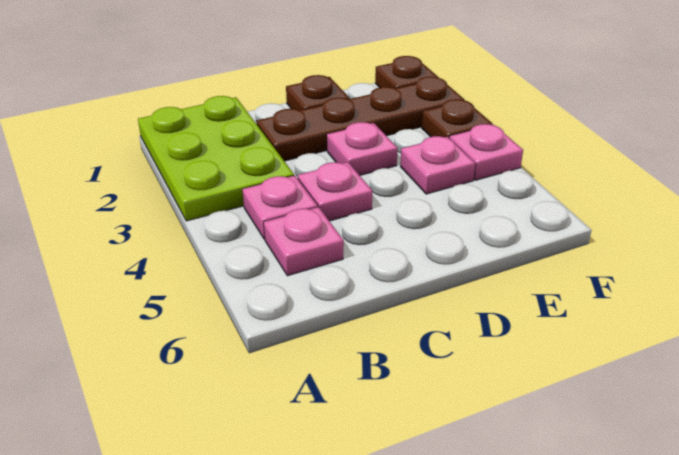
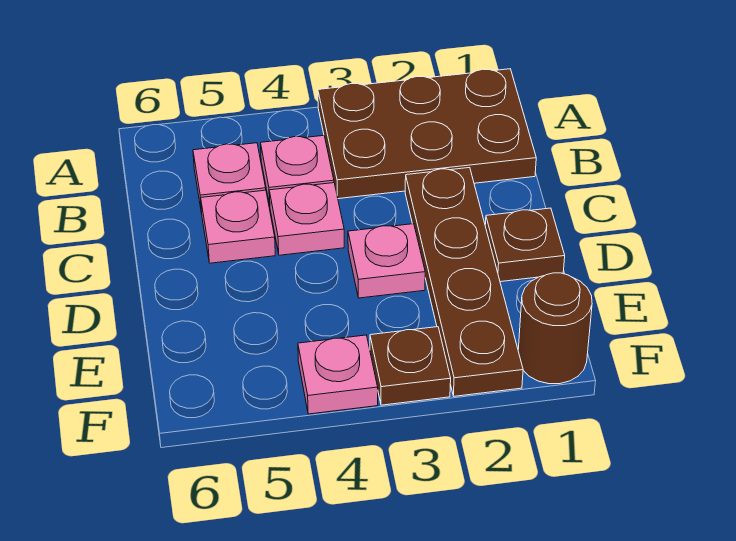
lime plate A1:B3 level 1 -> brown plate A1:B3 level 1
pink plate E4 level 1 -> pink plate C5 level 1
brown plate F1 level 1 -> brown round brick F1 level 1

